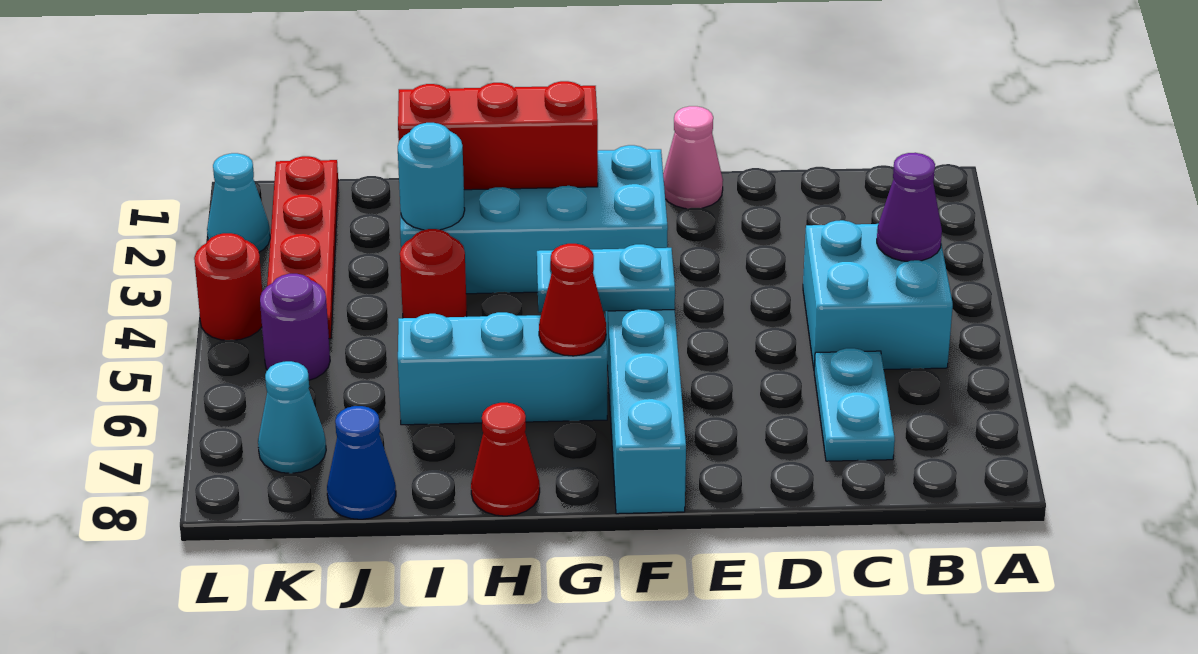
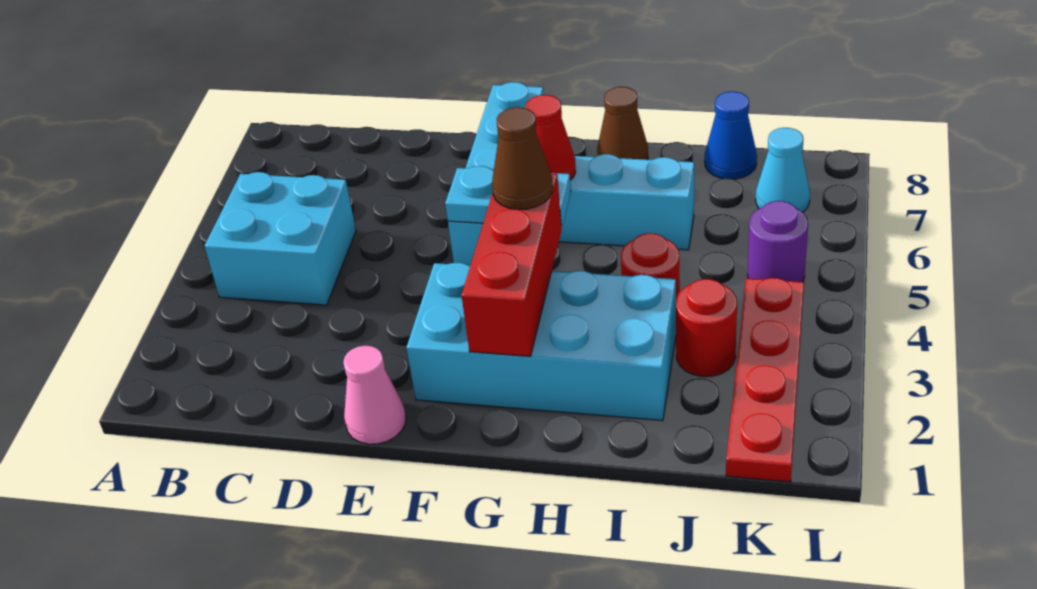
purple cone B4 level 2 -> none
cyan plate C6:C7 level 1 -> none
red brick G2:I2 level 2 -> red brick G2:G4 level 2
none -> brown cone G4 level 3
red cone H8 level 1 -> brown cone H8 level 1
cyan round brick I3 level 2 -> none
cyan cone L2 level 1 -> none
red round brick L4 level 1 -> red round brick J3 level 1

